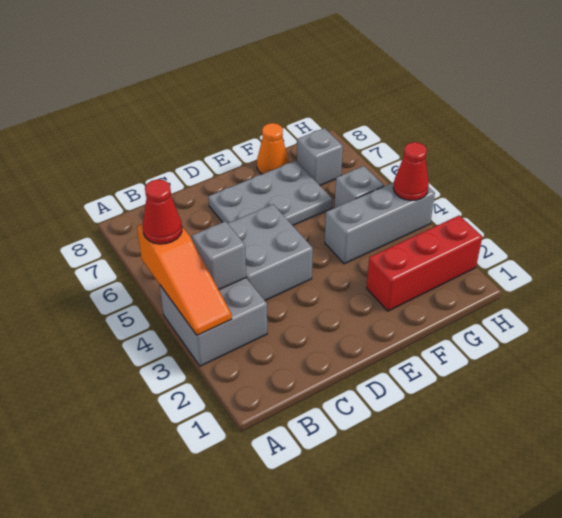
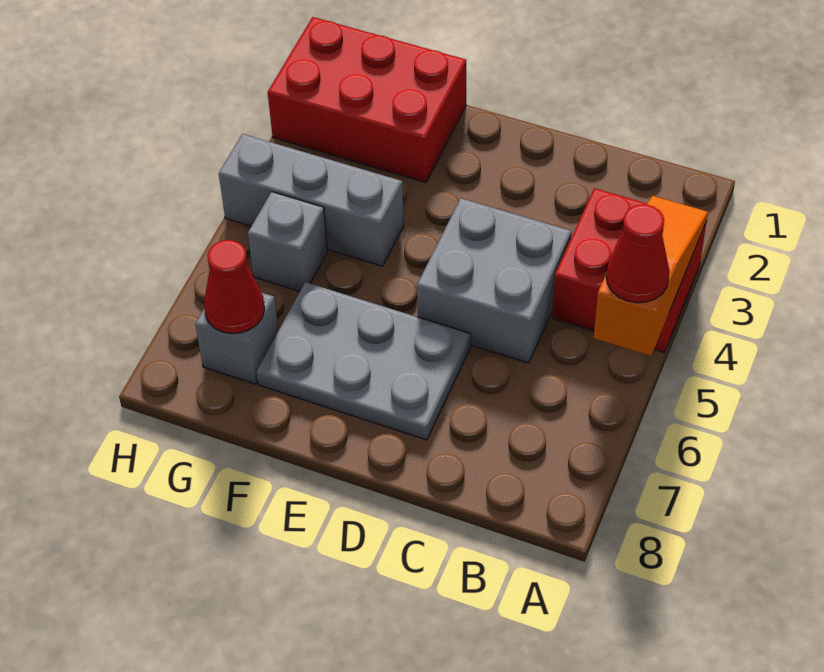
grey brick A3:B4 level 1 -> red brick A3:B4 level 1
grey brick B4 level 2 -> none
red brick F2:H2 level 1 -> red brick F1:H2 level 1
orange cone F8 level 1 -> none
red cone H4 level 2 -> red cone G7 level 2

